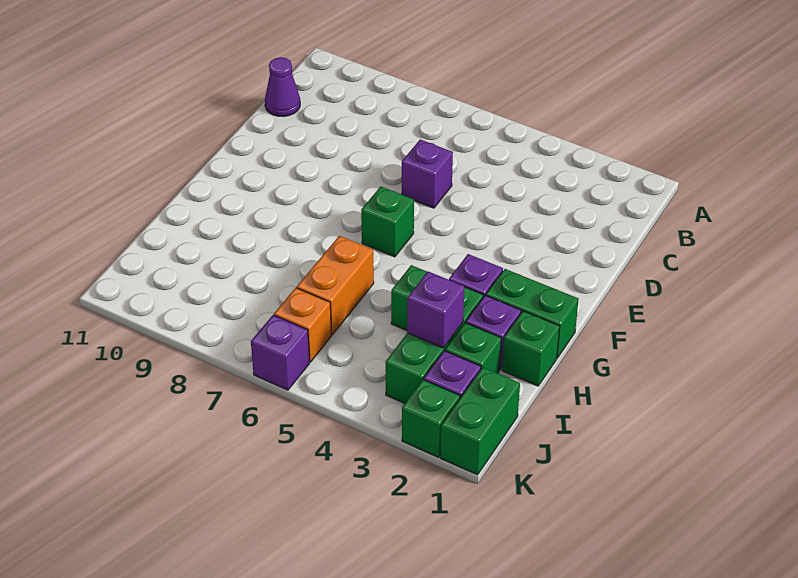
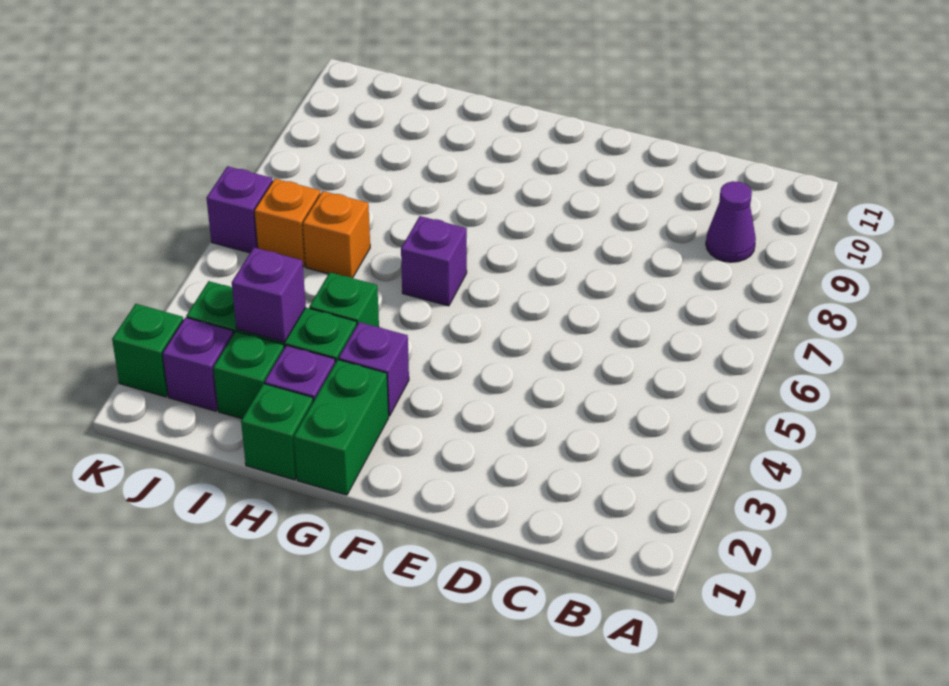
purple cone C11 level 1 -> purple cone B9 level 1
purple brick D6 level 1 -> purple brick G6 level 1
green brick F6 level 1 -> none
orange brick H6:I6 level 1 -> orange brick I6 level 1
green brick J1:K1 level 1 -> none

